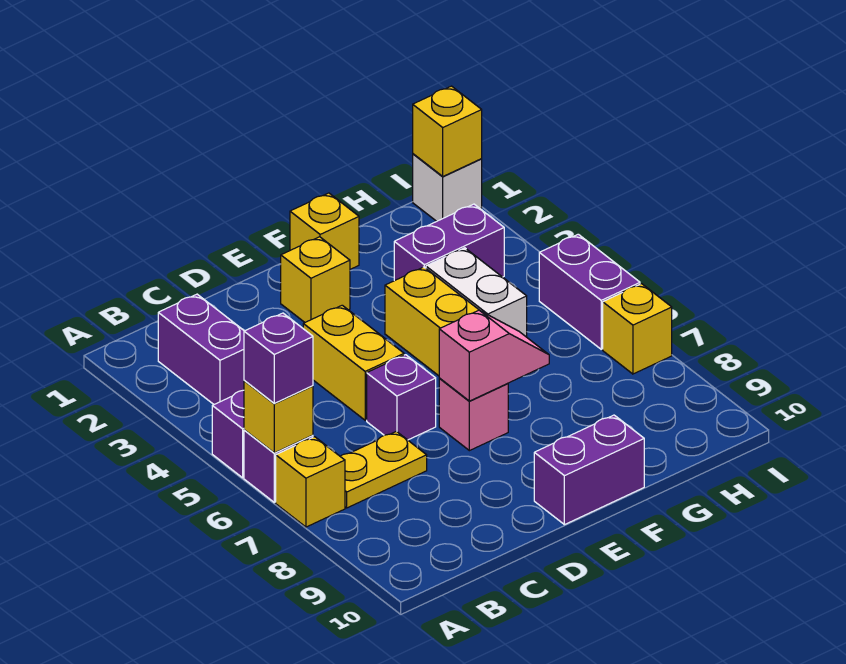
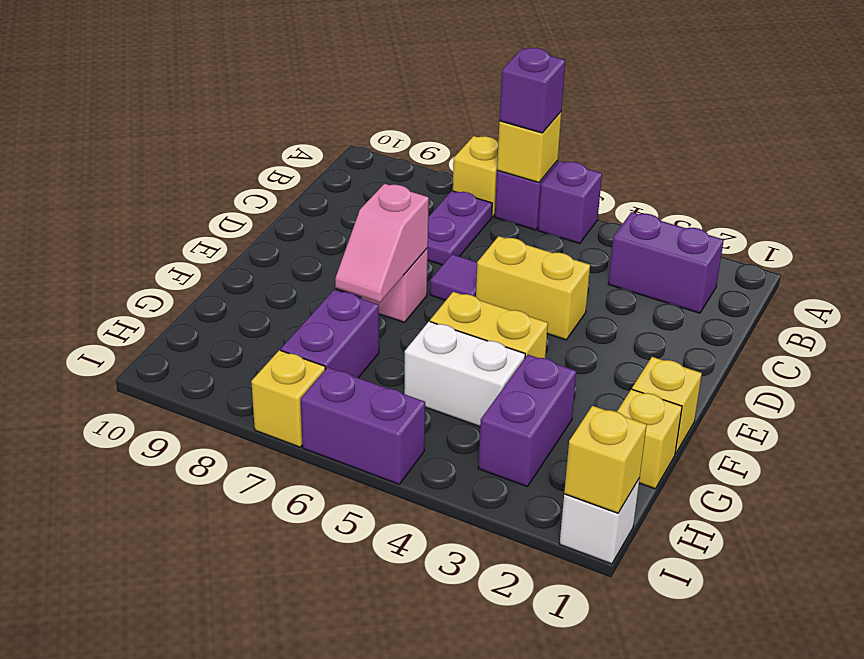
yellow plate B7:C7 level 1 -> purple plate B7:C7 level 1
purple brick D6 level 1 -> purple tile D6 level 1
yellow brick E2 level 1 -> yellow brick G1 level 1
purple brick E10:F10 level 1 -> purple brick G7:H7 level 1

